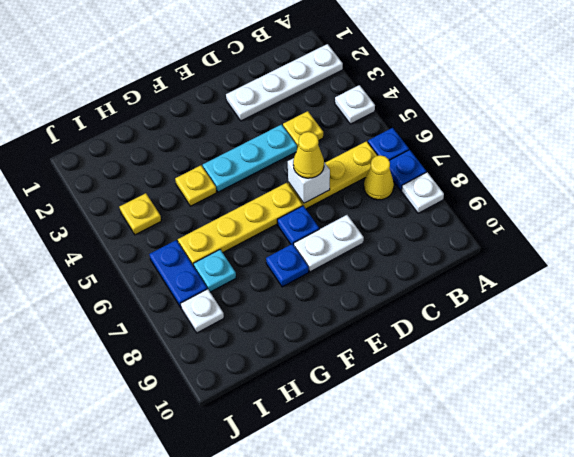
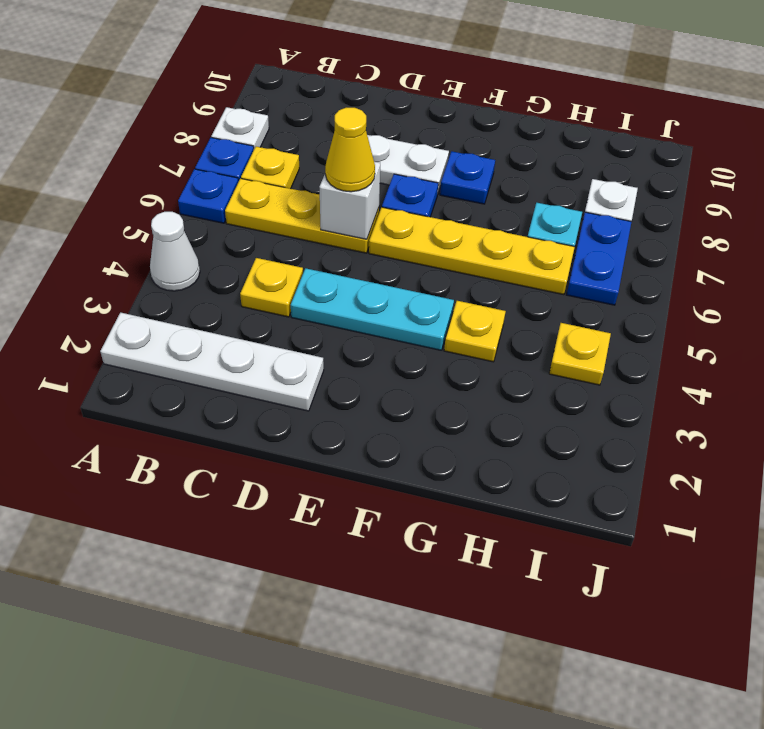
white plate A4 level 1 -> white cone A4 level 1
yellow cone B7 level 1 -> yellow plate B7 level 1

